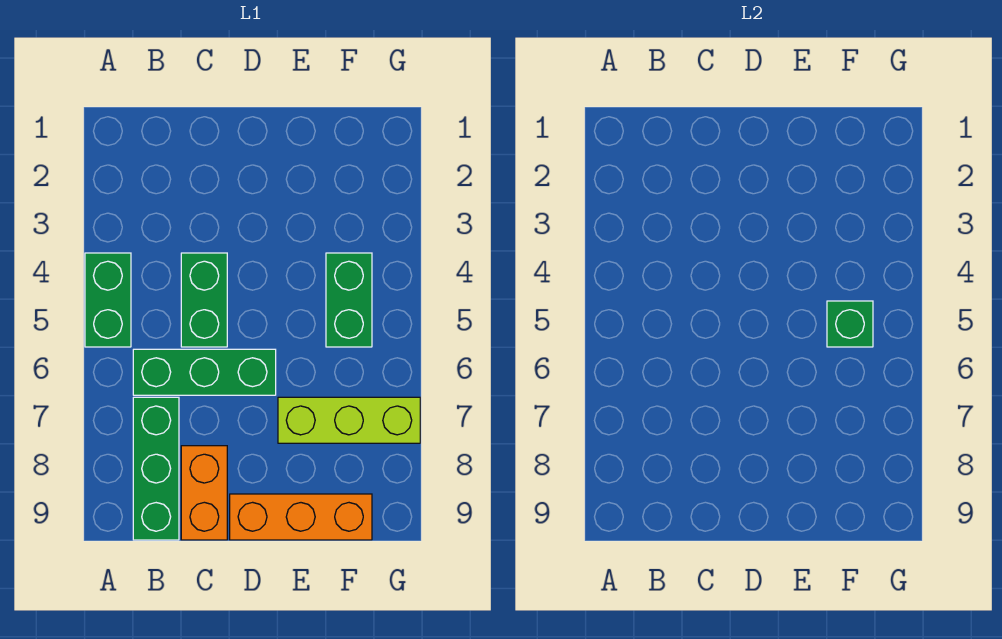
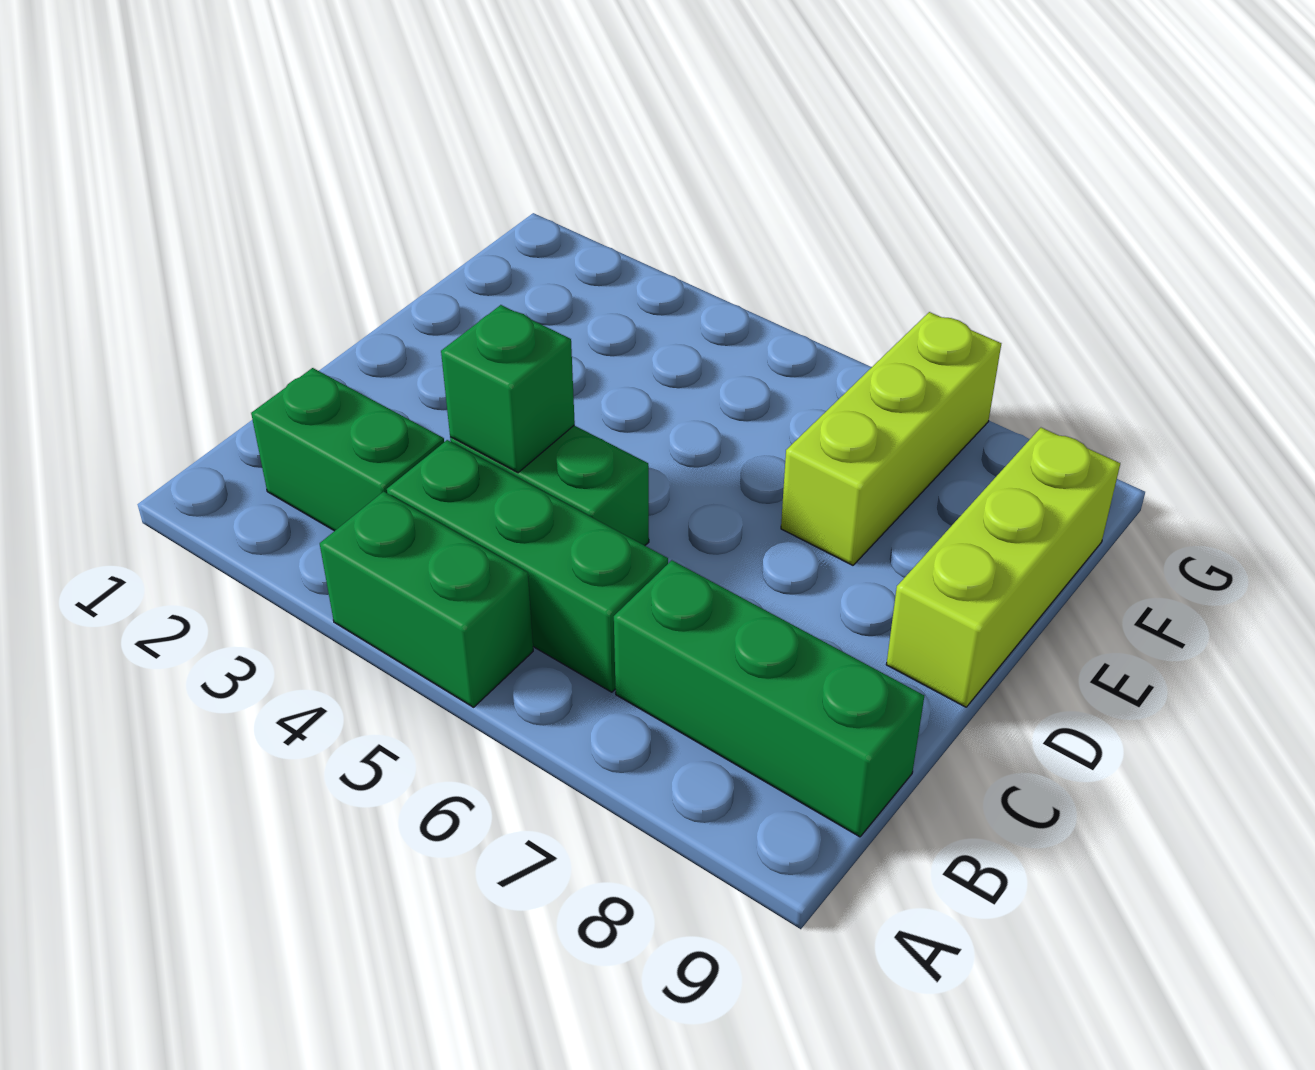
green brick B6:D6 level 1 -> green brick B4:B6 level 1
orange brick C8:C9 level 1 -> none
orange brick D9:F9 level 1 -> lime brick D9:F9 level 1
green brick F4:F5 level 1 -> green brick B2:B3 level 1
green brick F5 level 2 -> green brick C4 level 2

